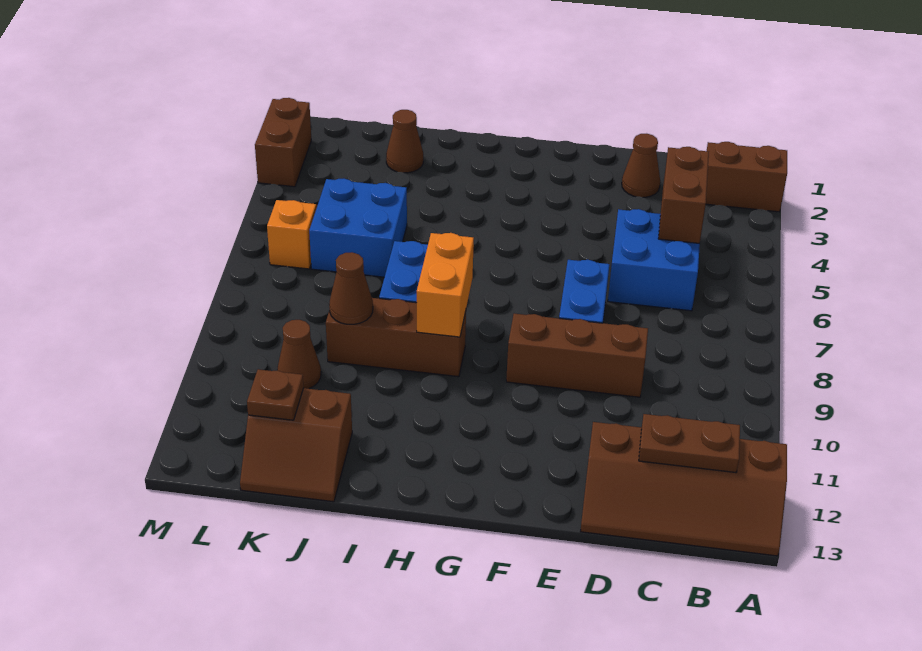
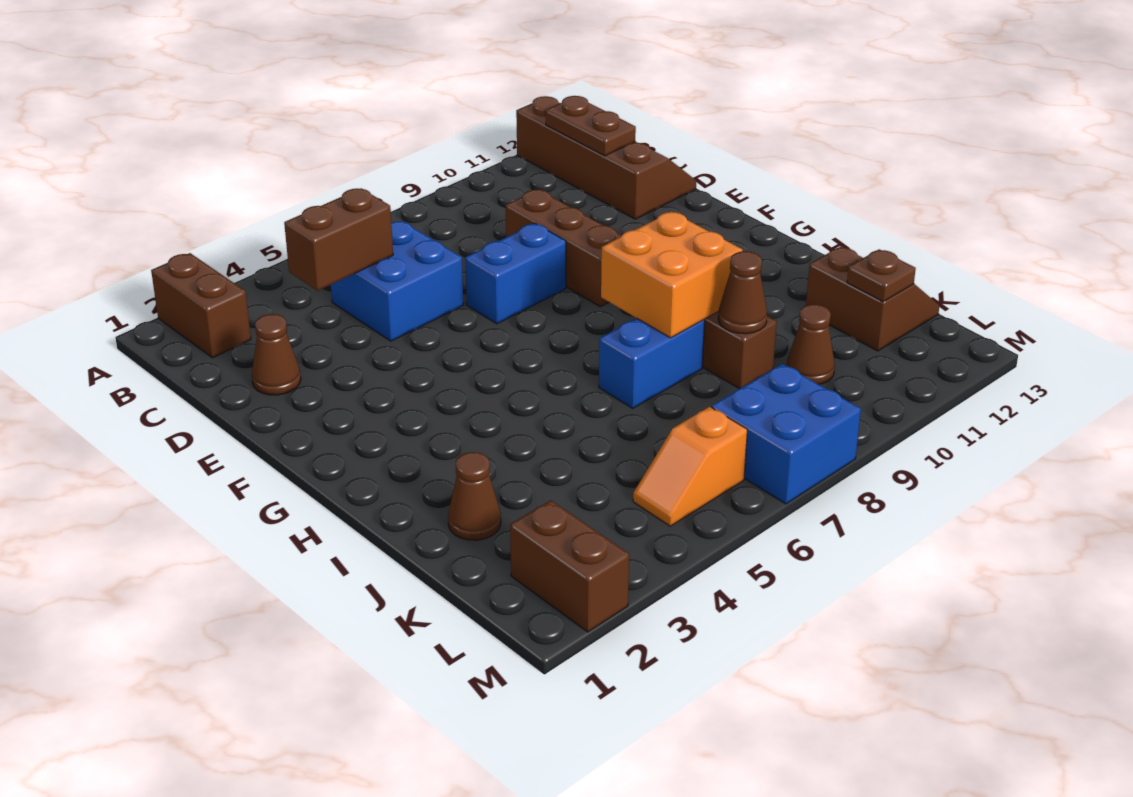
orange brick H8:H9 level 2 -> orange brick H8:I9 level 2
blue brick J5:K6 level 1 -> blue brick L7:M8 level 1
brown brick M2:M3 level 1 -> brown brick L2:M2 level 1

